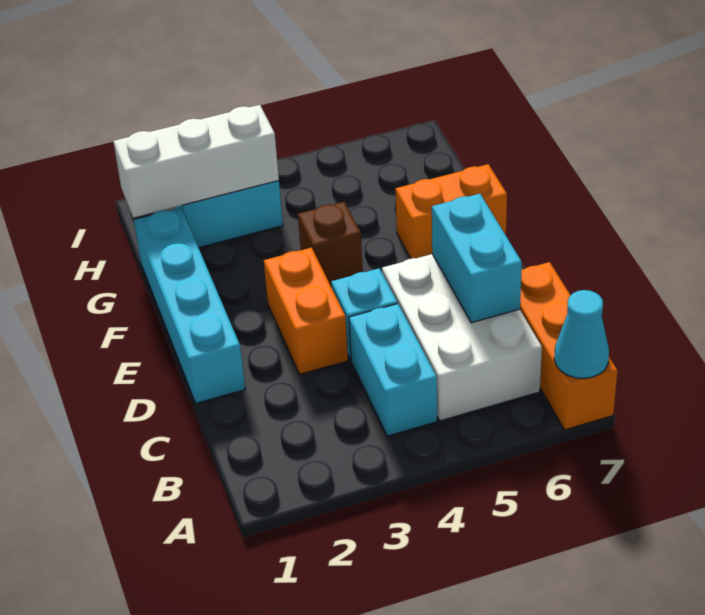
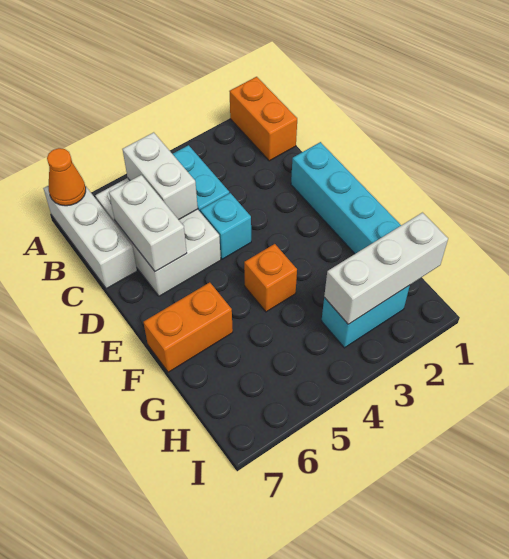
orange brick A7:C7 level 1 -> white brick A7:C7 level 1
cyan cone A7 level 2 -> orange cone A7 level 2
none -> white brick B5:C5 level 2
cyan brick C6:D6 level 2 -> white brick C6:D6 level 2
orange brick D3:E3 level 1 -> orange brick A1:B1 level 1
brown brick F4 level 1 -> orange brick F4 level 1

